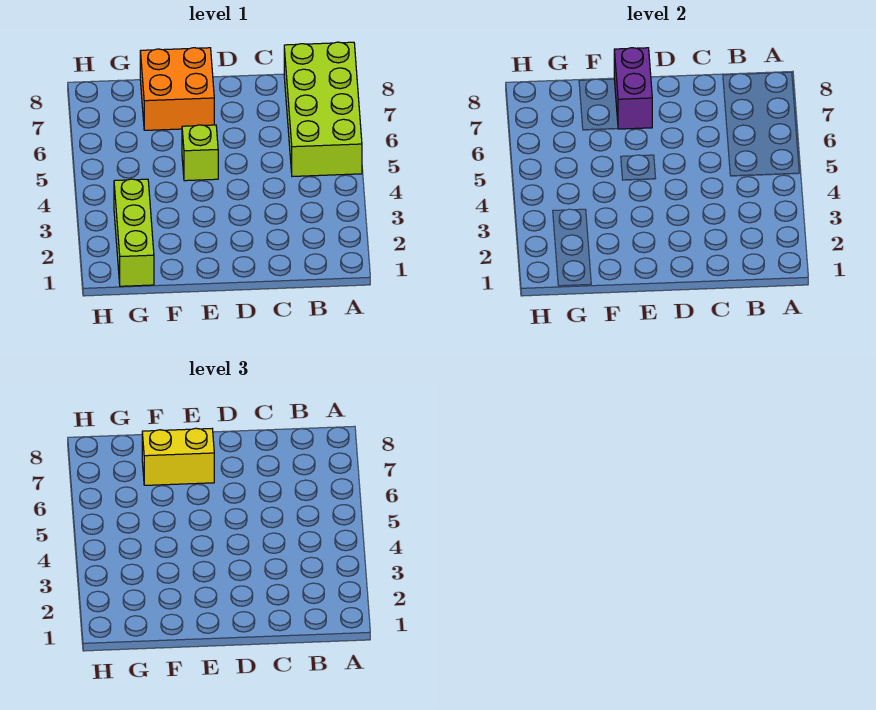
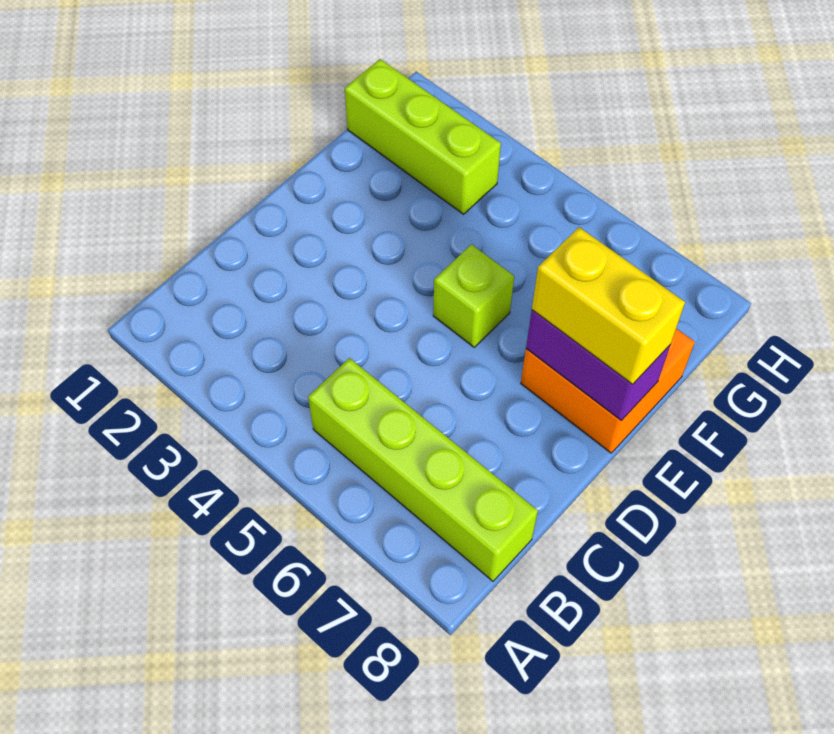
lime brick A5:B8 level 1 -> lime brick B5:B8 level 1
yellow brick E7:F7 level 3 -> yellow brick E7:E8 level 3

